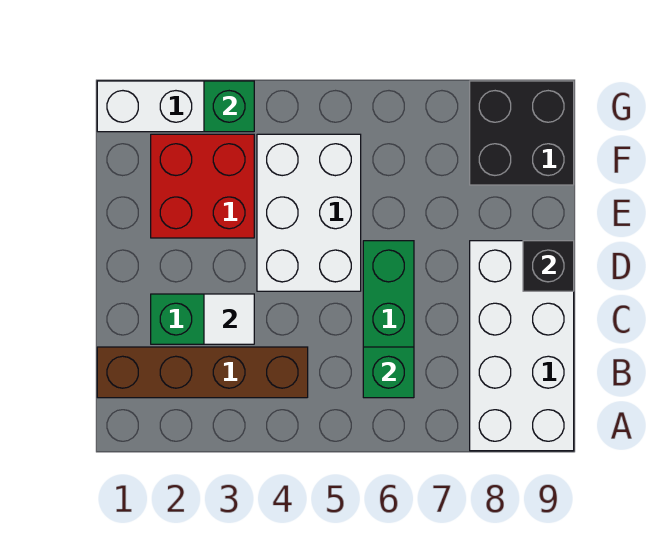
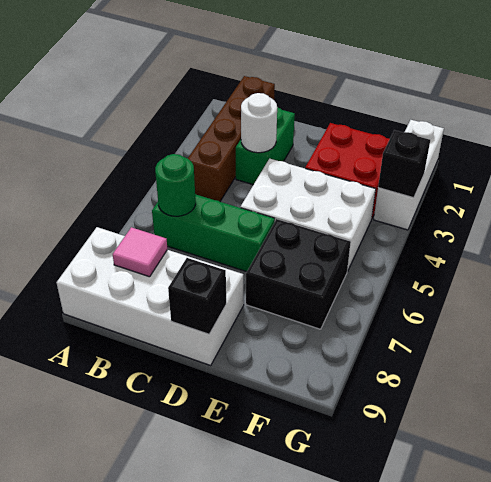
green brick B6 level 2 -> green round brick B6 level 2
none -> pink tile B8 level 2
white tile C3 level 2 -> white round brick C3 level 2
black brick F8:G9 level 1 -> black brick E6:F7 level 1
green brick G3 level 2 -> black brick G3 level 2

